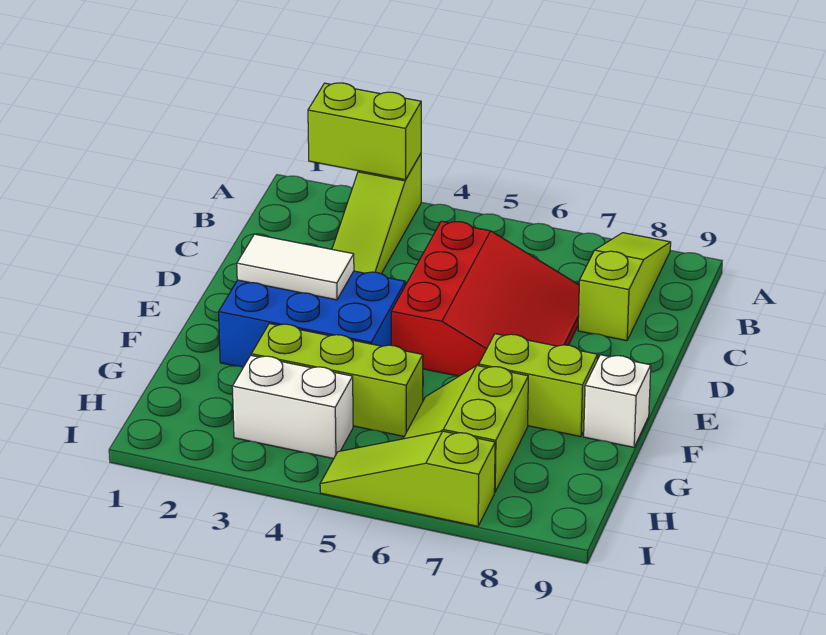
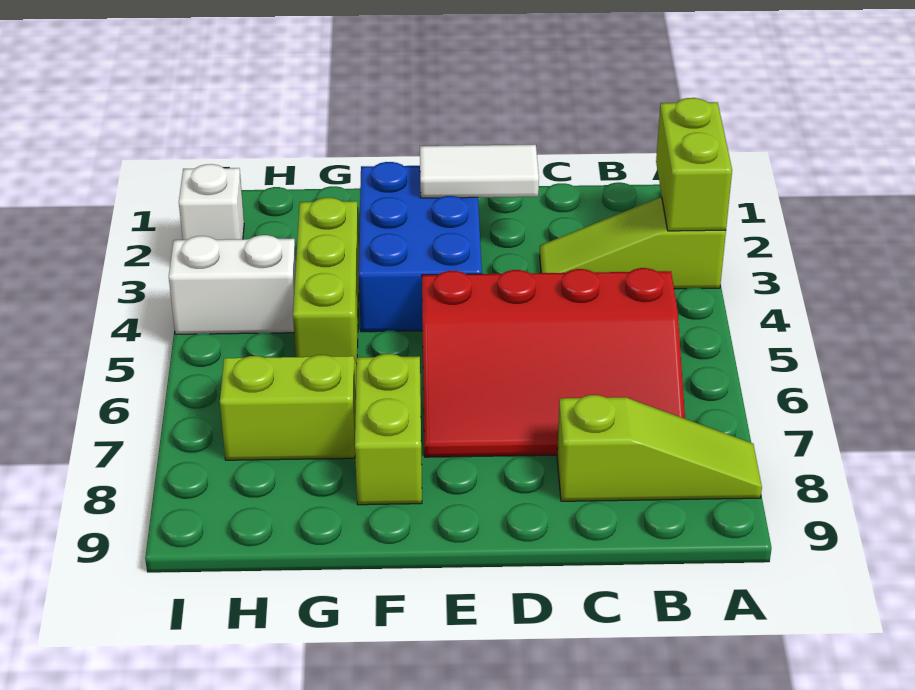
red slope C5:E7 level 1 top 5 -> red slope B5:E7 level 1 top 5
white tile E2:E3 level 2 -> white tile D2:E2 level 2
white brick F9 level 1 -> white brick I2 level 1
white brick H3:H4 level 1 -> white brick H4:I4 level 1
lime slope I5:I7 level 1 top 7 -> none

